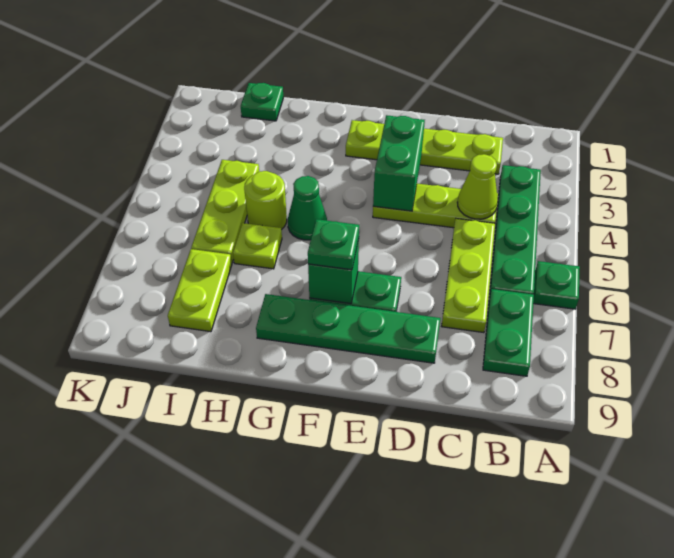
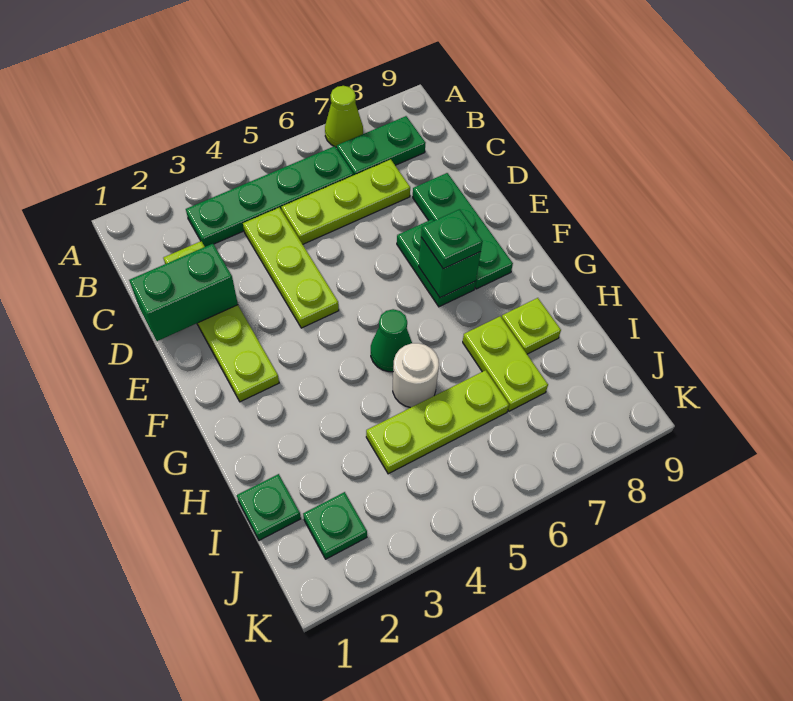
green plate A6 level 1 -> green plate J2 level 1
lime cone C4 level 2 -> lime cone A7 level 1
green plate D8:G8 level 1 -> green plate D8:F8 level 1
green brick E3:E4 level 2 -> green brick D1:D2 level 2
lime round brick H5 level 1 -> white round brick H5 level 1
lime plate H6 level 1 -> lime plate H8 level 1
lime plate I7:I8 level 1 -> lime plate H7:I7 level 1

